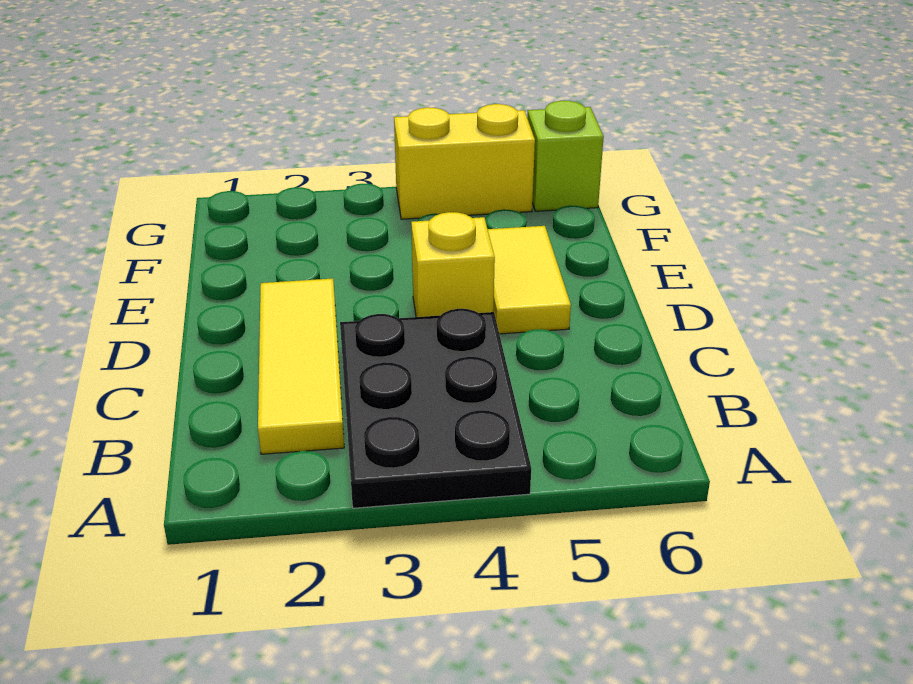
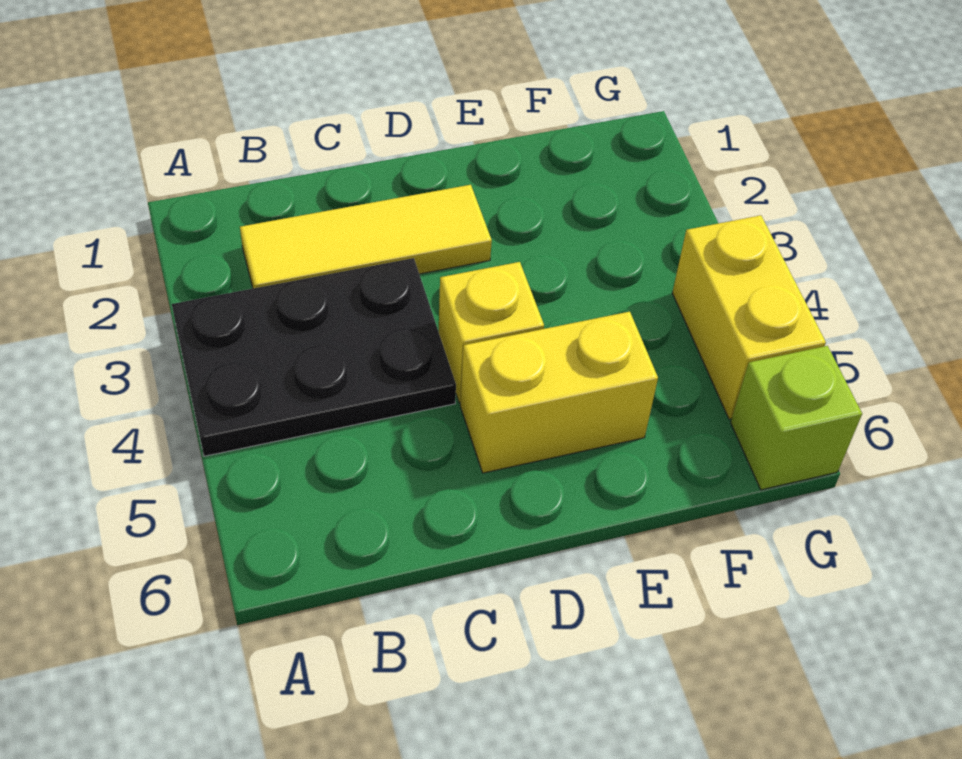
yellow tile D5:E5 level 1 -> yellow brick D5:E5 level 1

